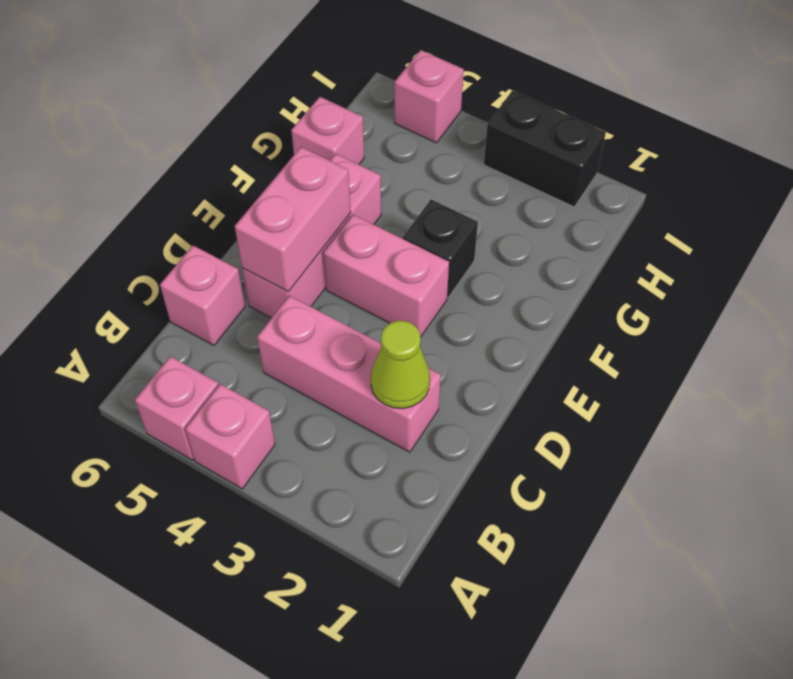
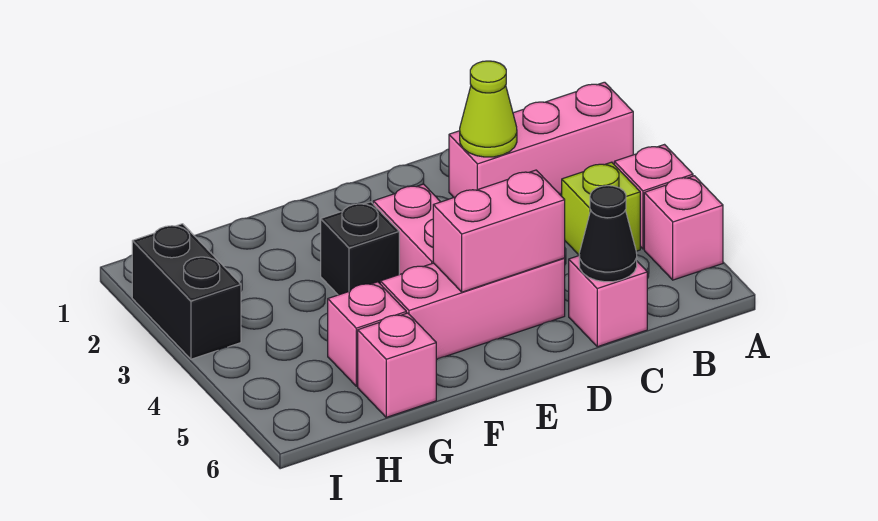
none -> lime brick B4 level 1
pink brick C2:C4 level 1 -> pink brick A2:C2 level 1
none -> black cone C6 level 2
pink brick I5 level 1 -> pink brick G5 level 1

